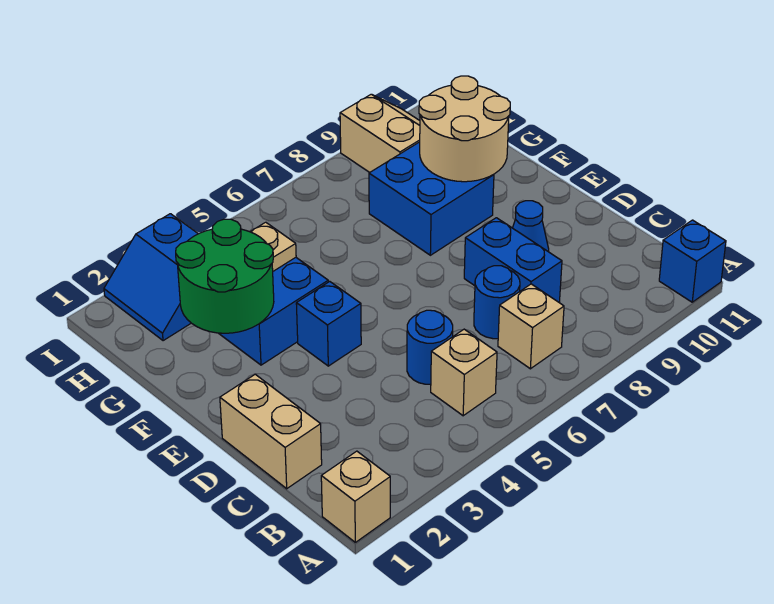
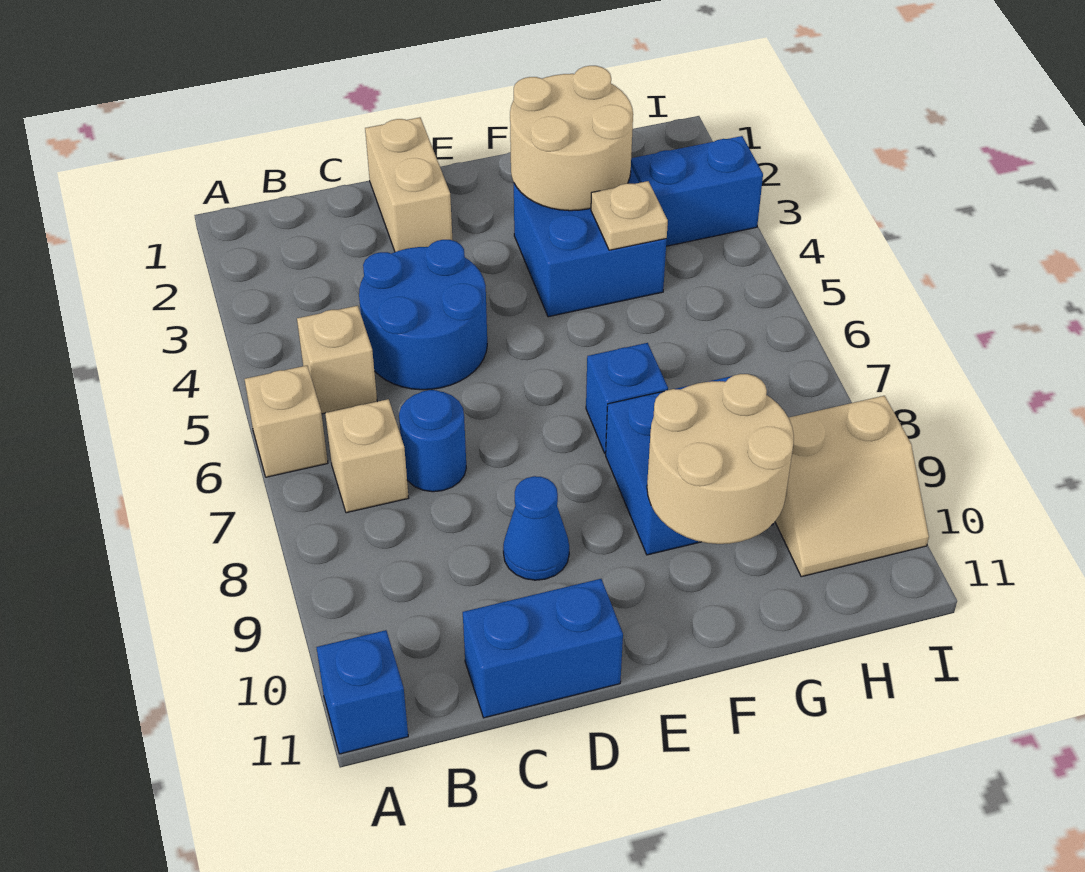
tan brick A1 level 1 -> tan brick A6 level 1
tan brick C1:D1 level 1 -> tan brick D1:D2 level 1
blue round brick C5 level 1 -> blue round brick C4:D5 level 1
blue brick C8:D8 level 1 -> blue brick C11:D11 level 1
blue brick E4 level 1 -> blue brick F7 level 1
green round brick F2:G3 level 2 -> tan round brick F2:G3 level 2

